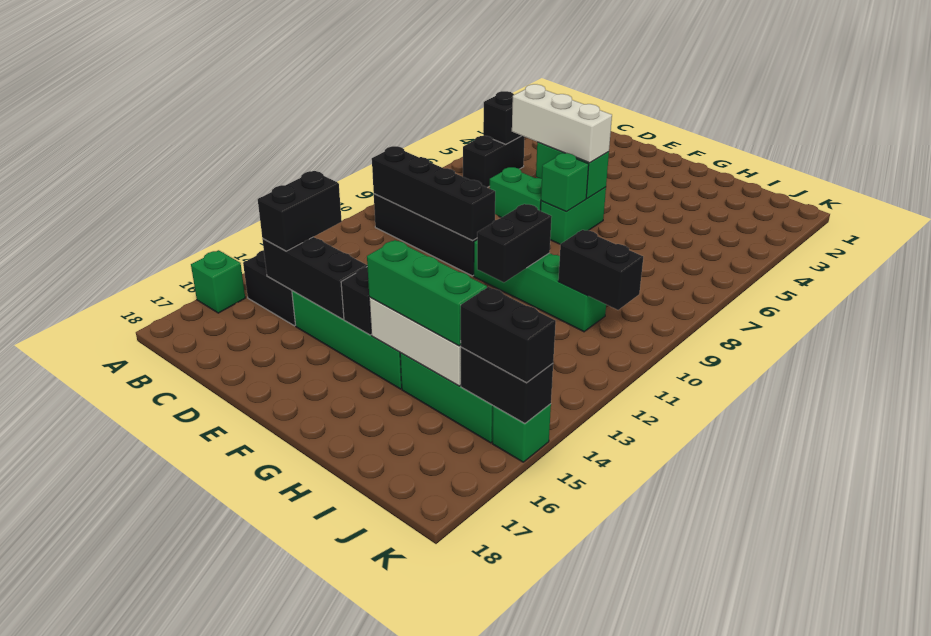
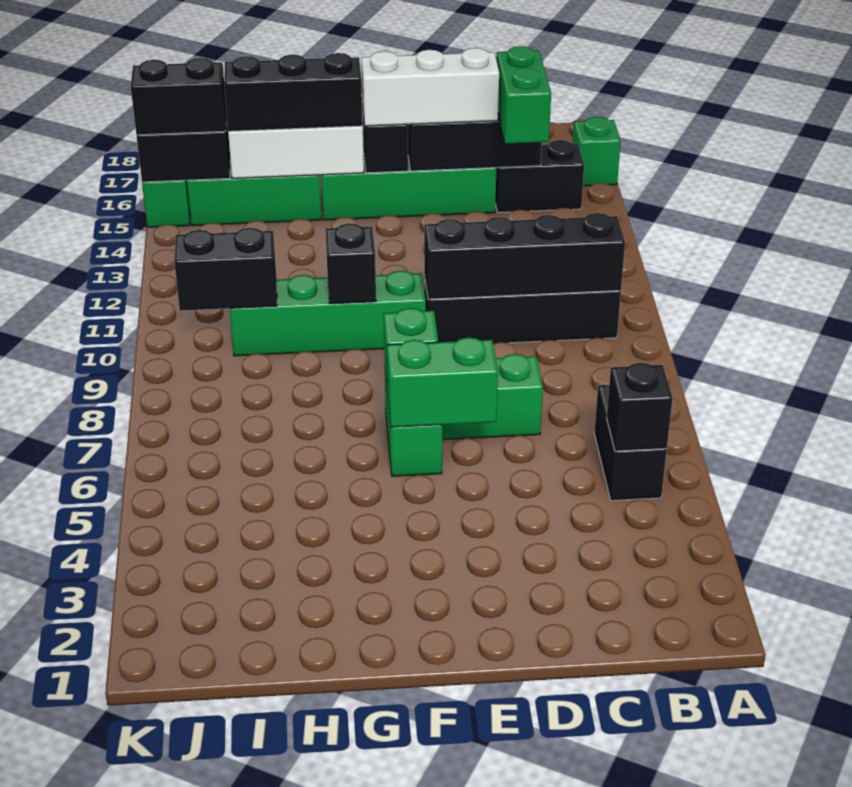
black brick C14:C15 level 3 -> green brick C14:C15 level 3
white brick D6:F6 level 3 -> white brick D15:F15 level 3
black brick G10:G11 level 2 -> black brick G10 level 2
green brick G15:I15 level 3 -> black brick G15:I15 level 3

